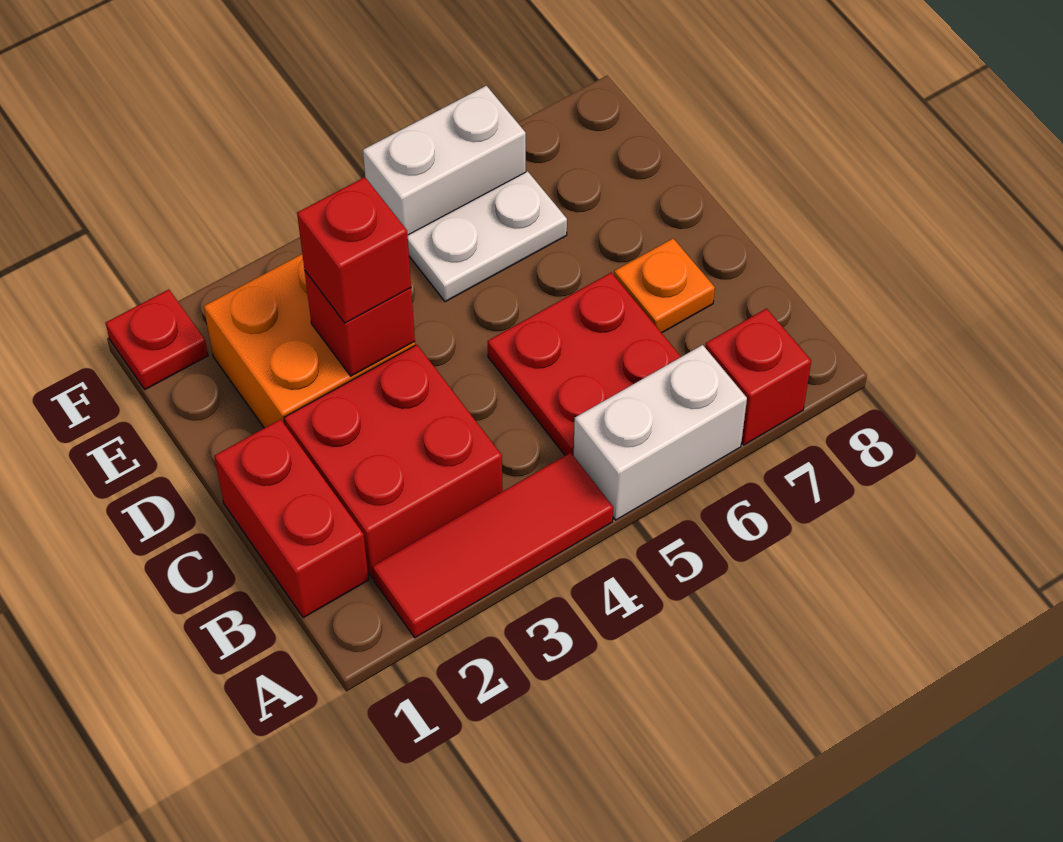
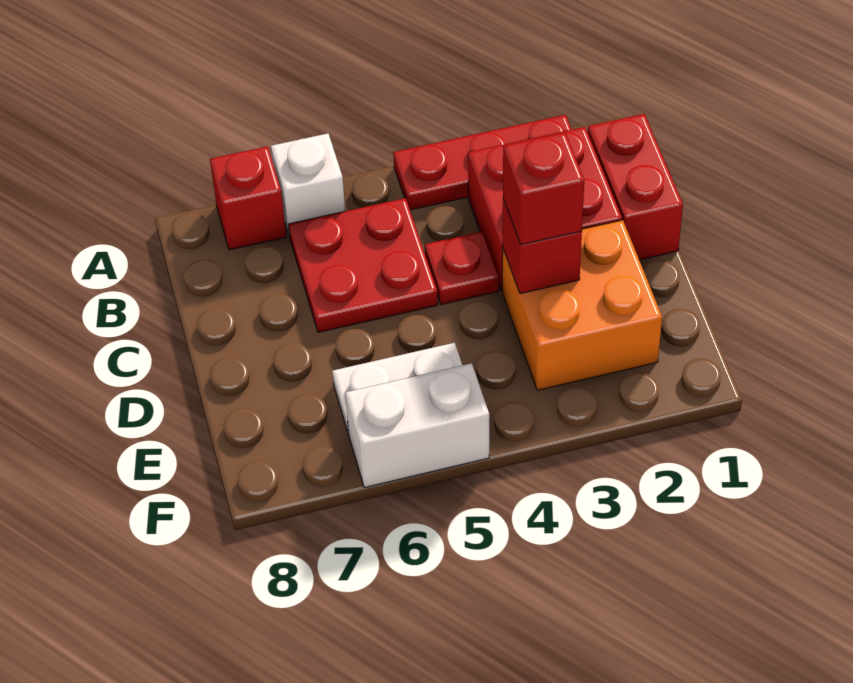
red tile A2:A4 level 1 -> red plate A2:A4 level 1
white brick A5:A6 level 1 -> white brick A6 level 1
orange plate C7 level 1 -> none
red plate F1 level 1 -> red plate C4 level 1

